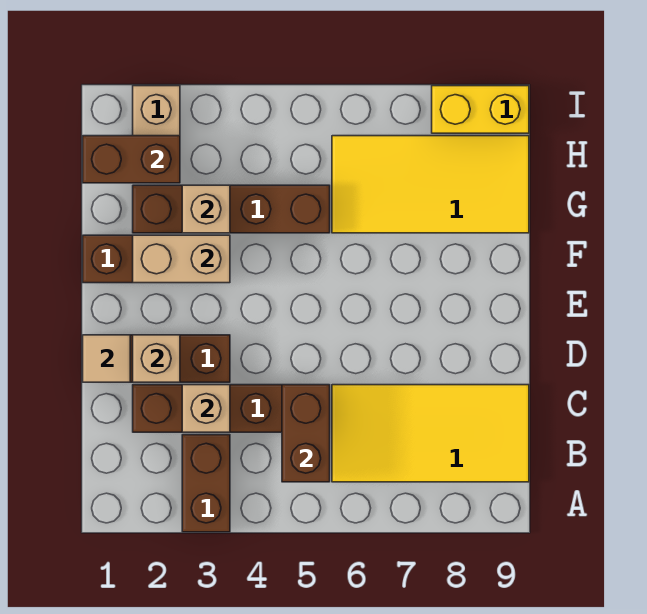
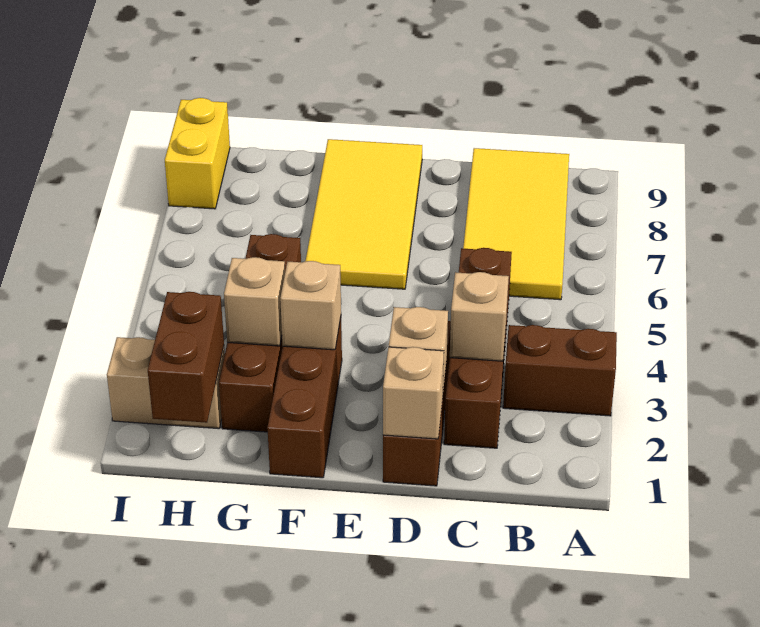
brown brick B5:C5 level 2 -> none
tan tile D1 level 2 -> tan brick D1 level 2
tan brick F2:F3 level 2 -> tan brick F3 level 2
yellow tile G6:H9 level 1 -> yellow tile E6:F9 level 1

